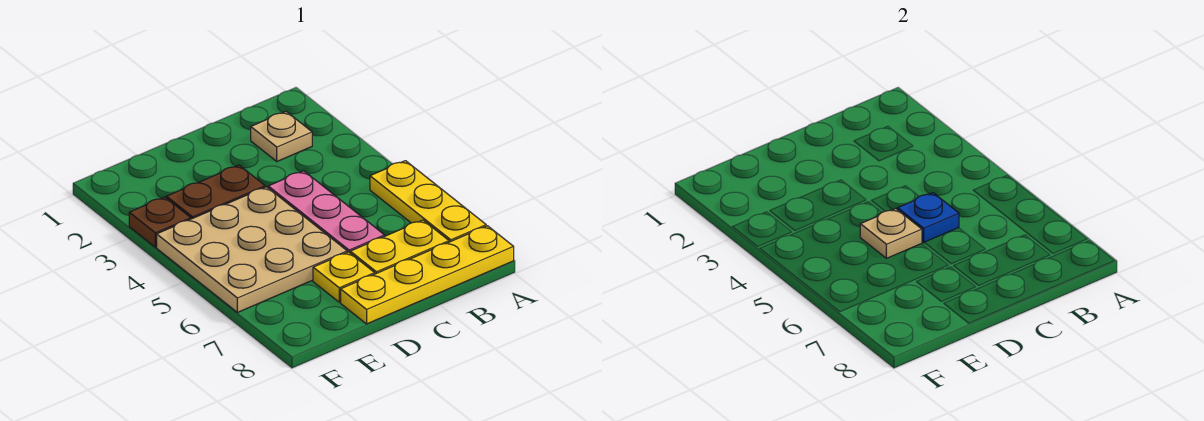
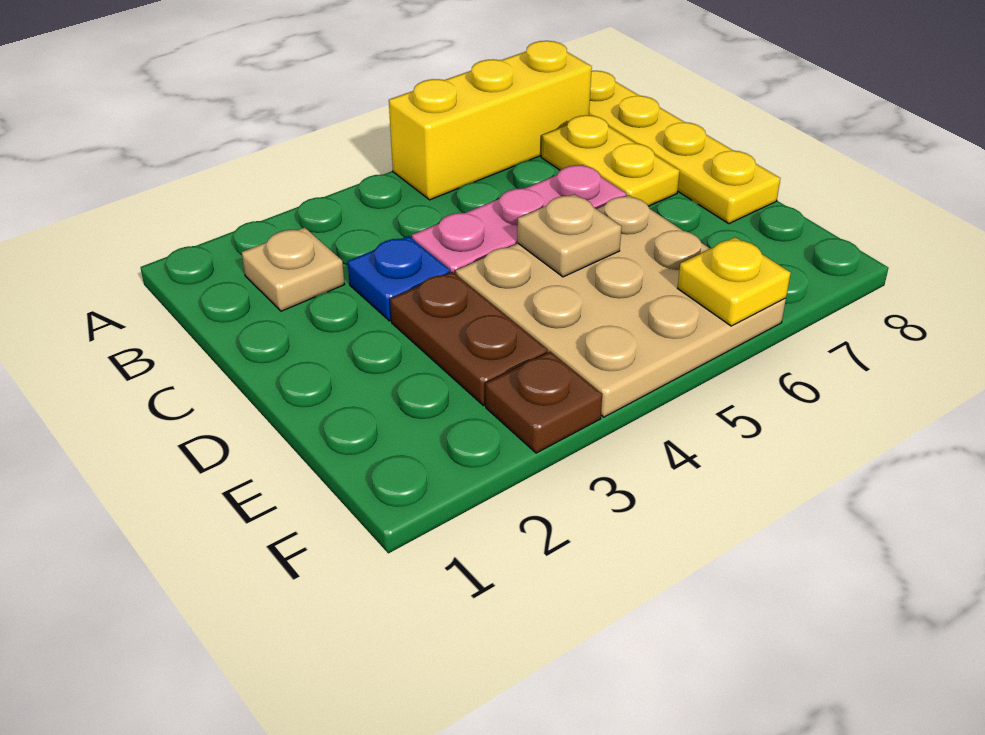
yellow plate A5:A7 level 1 -> yellow brick A5:A7 level 1
blue plate C5 level 2 -> blue plate C3 level 1
yellow plate D7 level 1 -> yellow plate F6 level 2

